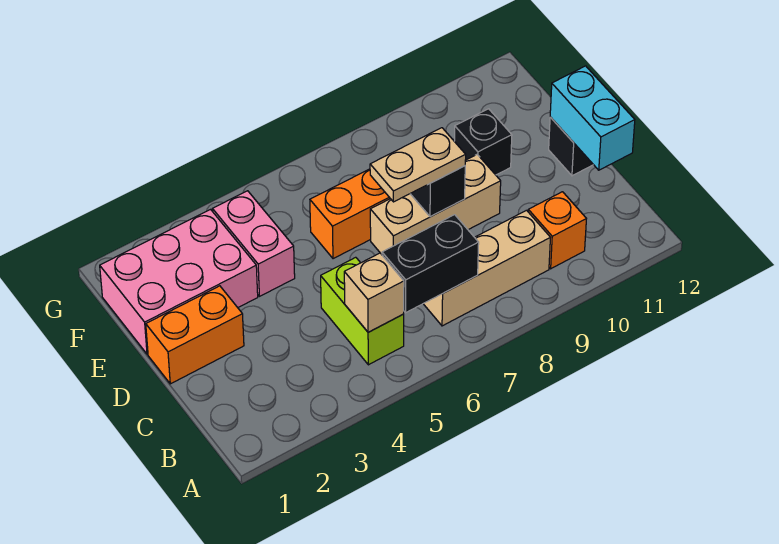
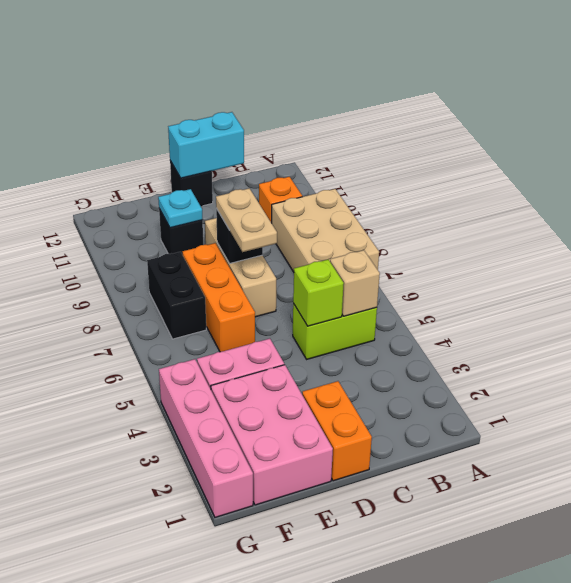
black brick B6:B7 level 2 -> black brick F7:F8 level 1
tan brick B7:B9 level 1 -> tan brick A7:B9 level 1
none -> lime brick C5 level 2
none -> cyan plate E10 level 2
none -> pink brick G1:G4 level 1

